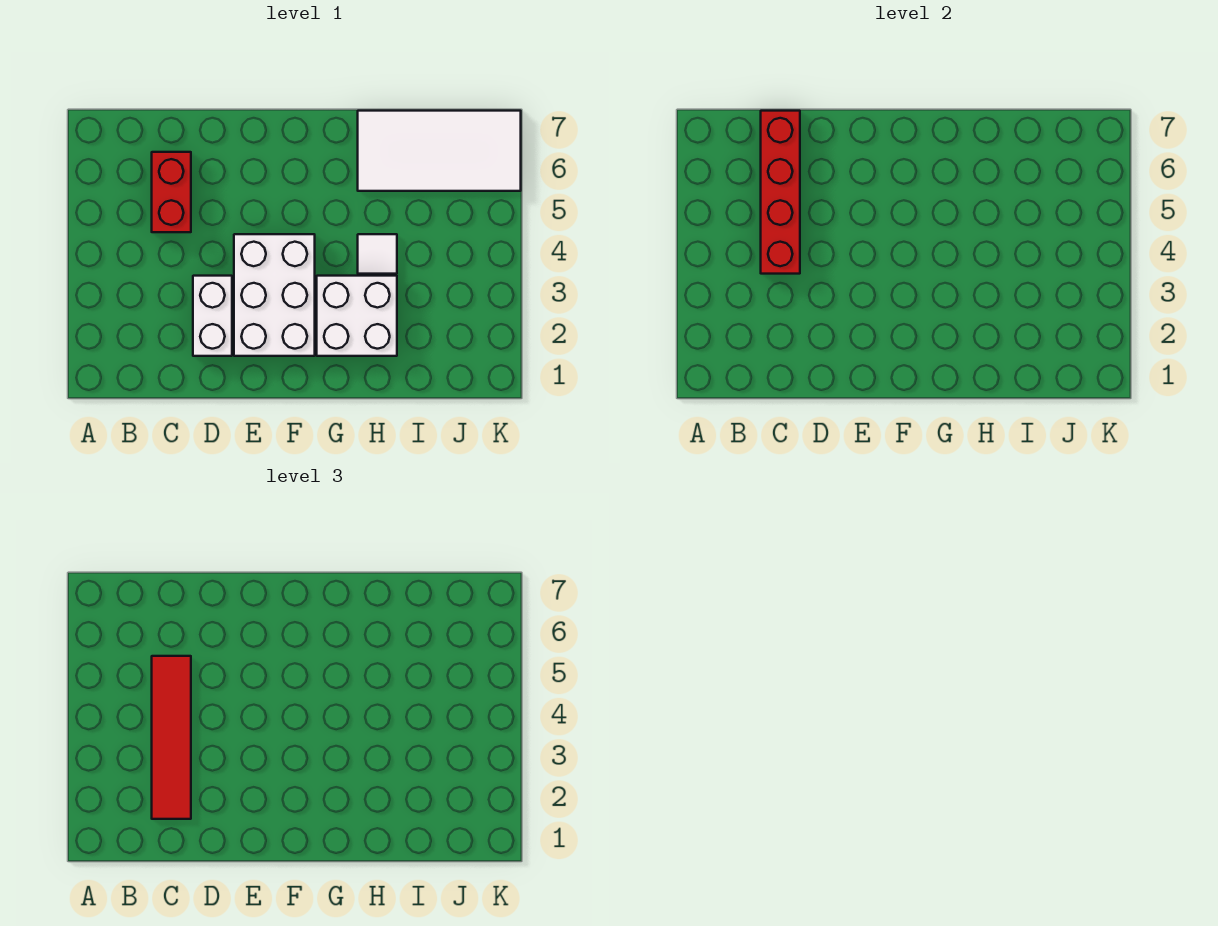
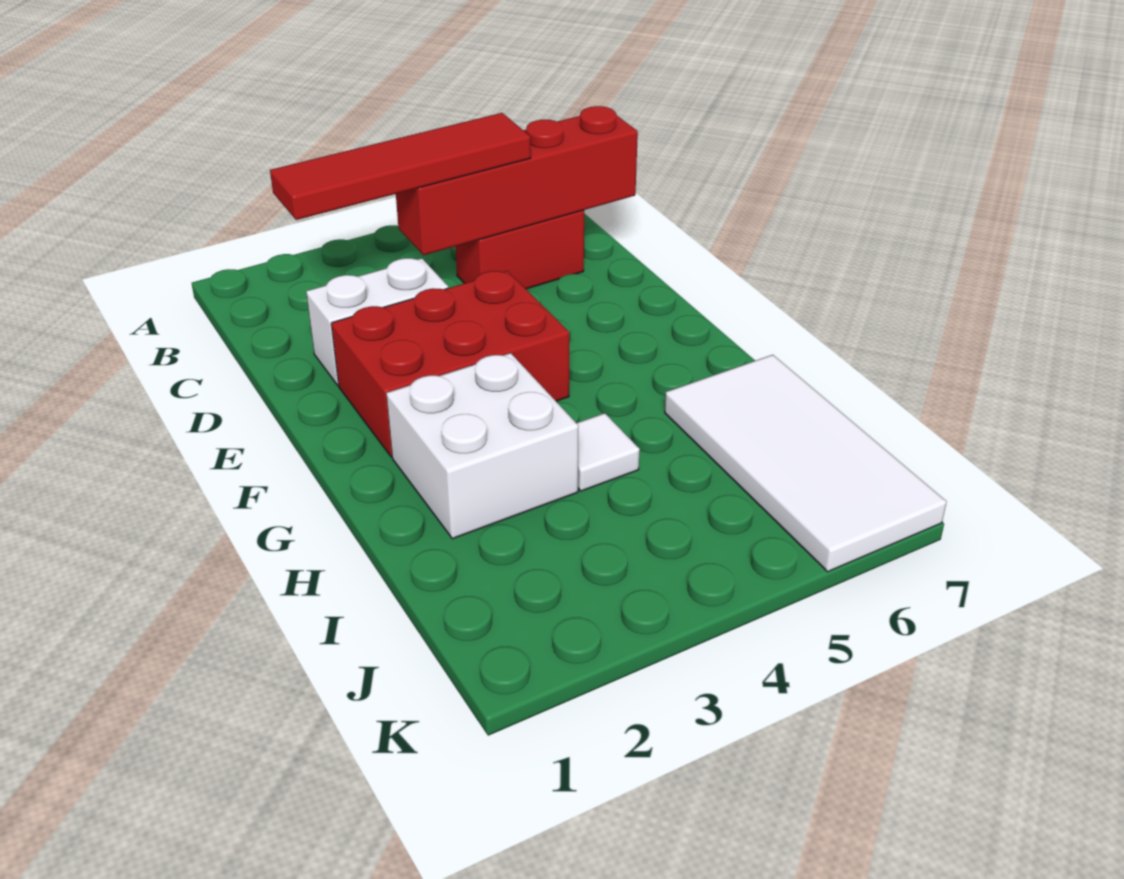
white brick E2:F4 level 1 -> red brick E2:F4 level 1

